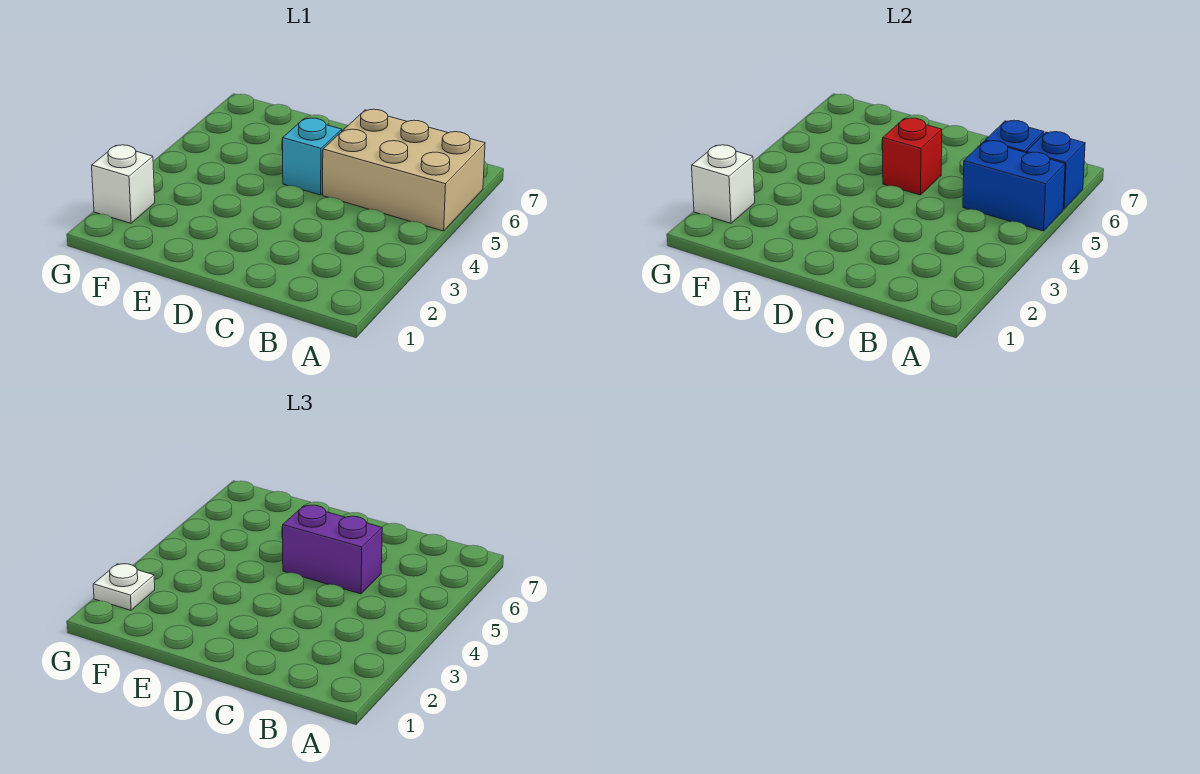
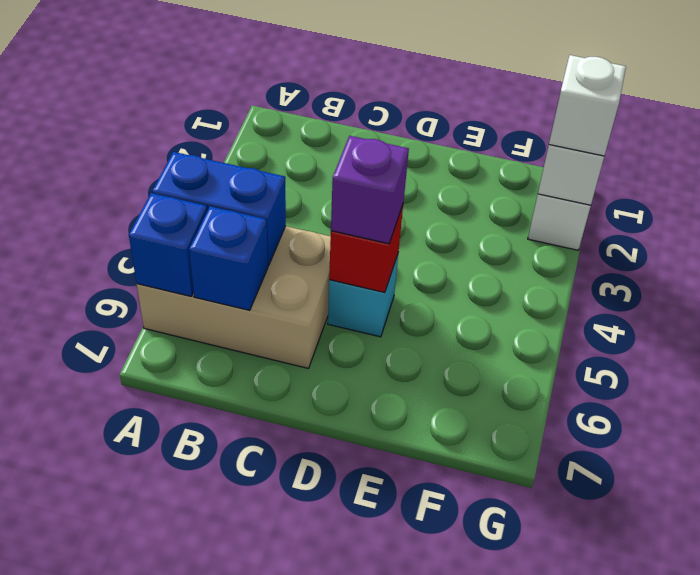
purple brick C5:D5 level 3 -> purple brick D5 level 3
white plate G2 level 3 -> white brick G2 level 3

